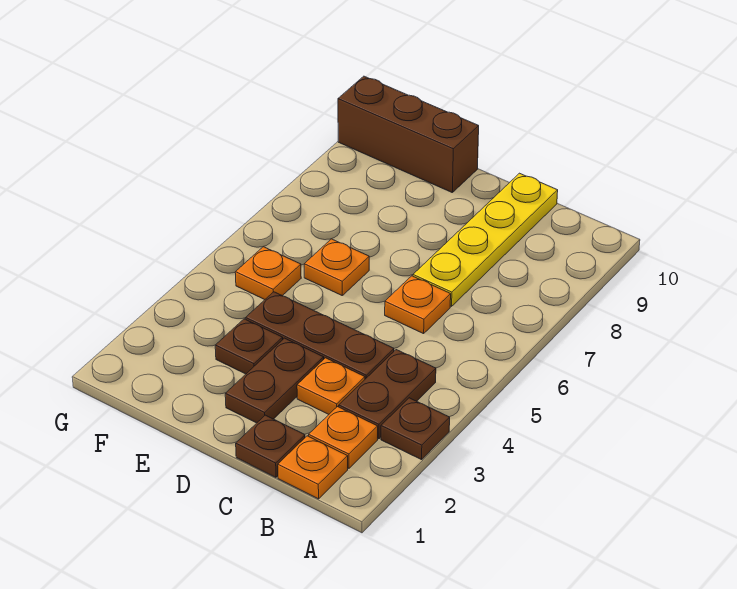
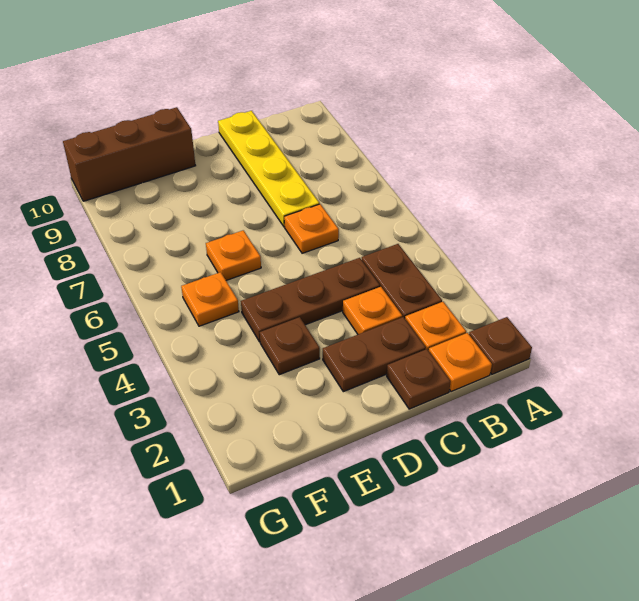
brown plate A3 level 1 -> brown plate A1 level 1
brown plate D2:D3 level 1 -> brown plate C2:D2 level 1

